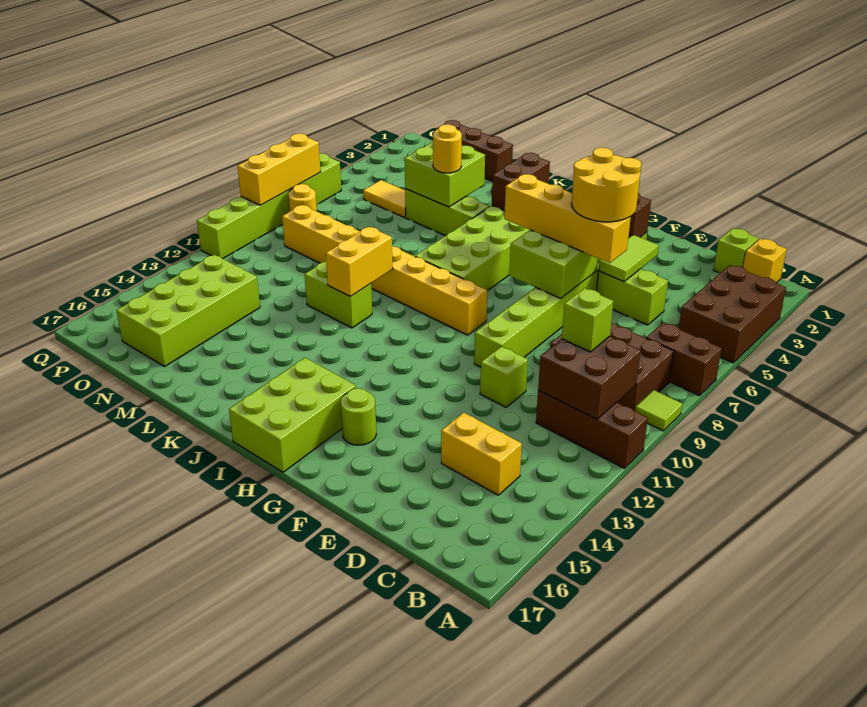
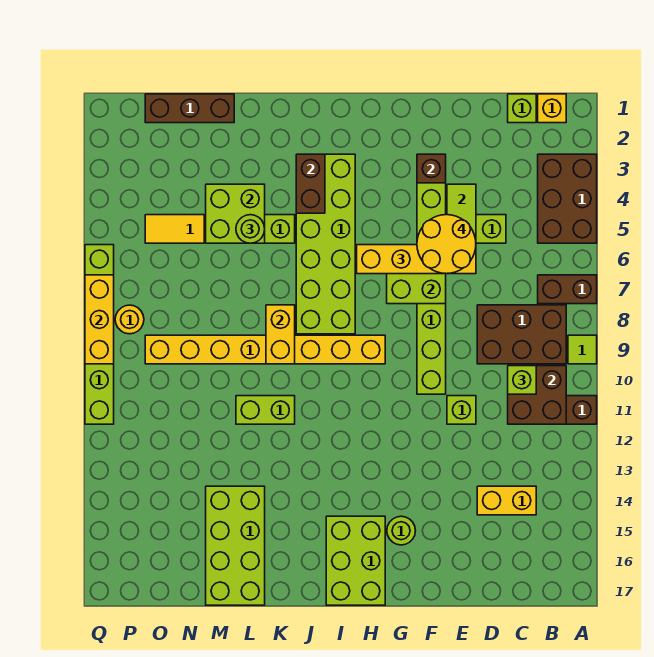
yellow brick K10:K11 level 2 -> yellow brick K8:K9 level 2
yellow round brick L5 level 3 -> lime round brick L5 level 3
lime brick N13:O16 level 1 -> lime brick L14:M17 level 1

